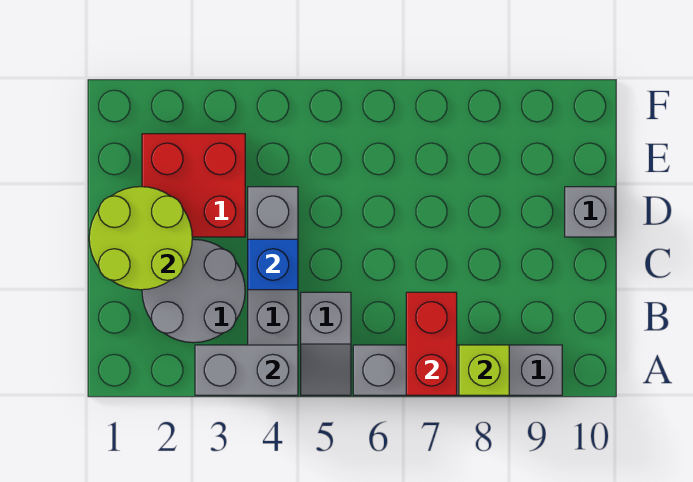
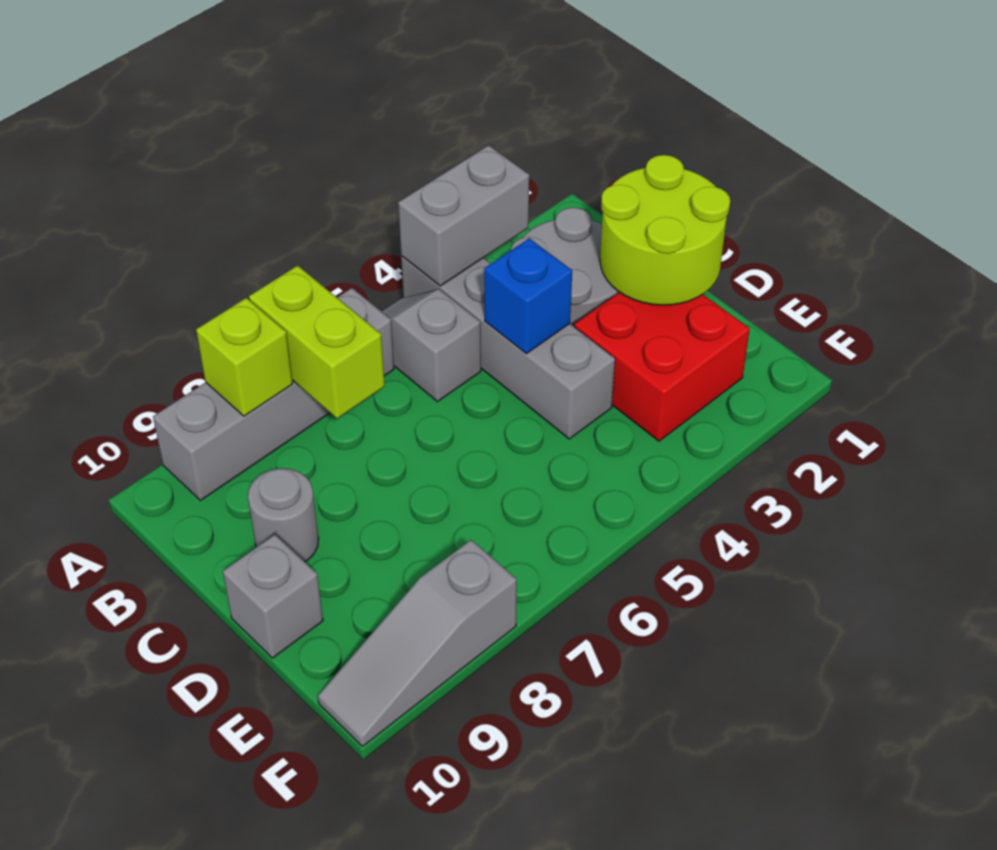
red brick A7:B7 level 2 -> lime brick A7:B7 level 2
none -> grey round brick C9 level 1
none -> grey slope F8:F10 level 1 top 8

